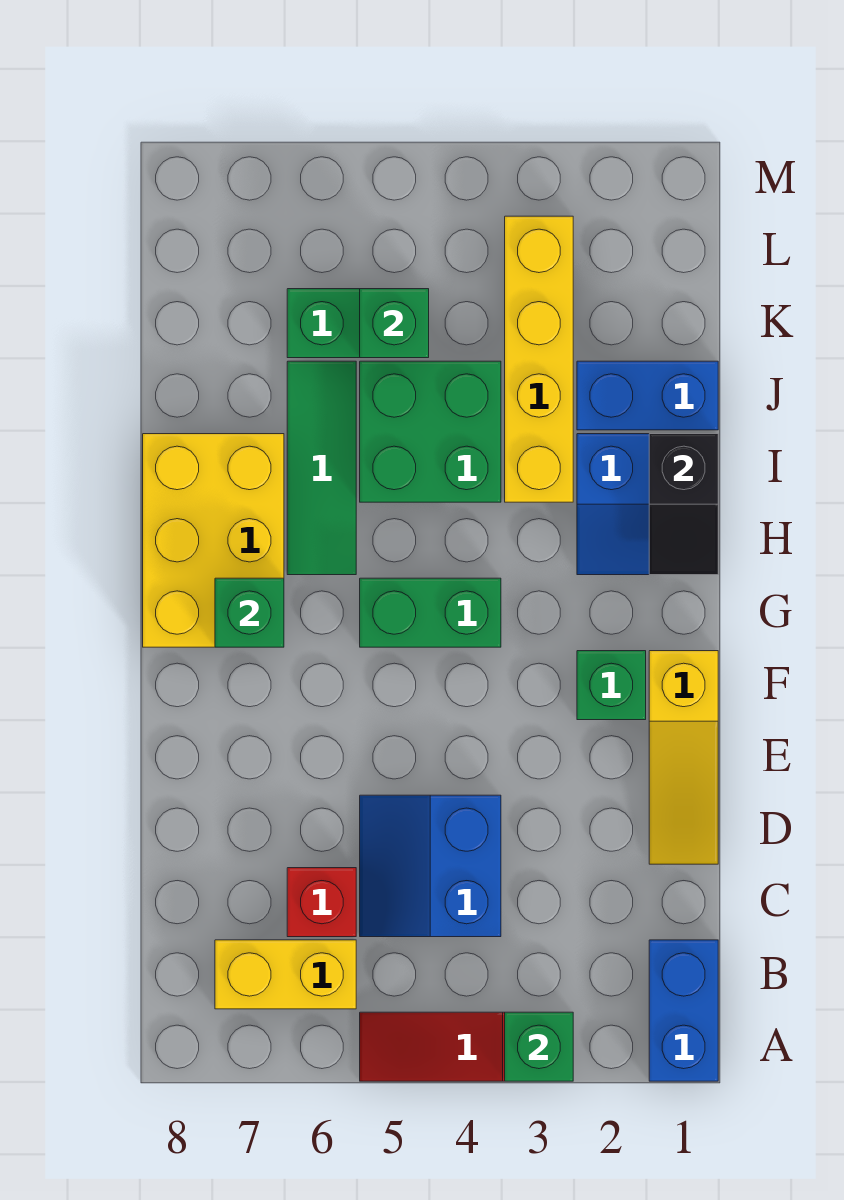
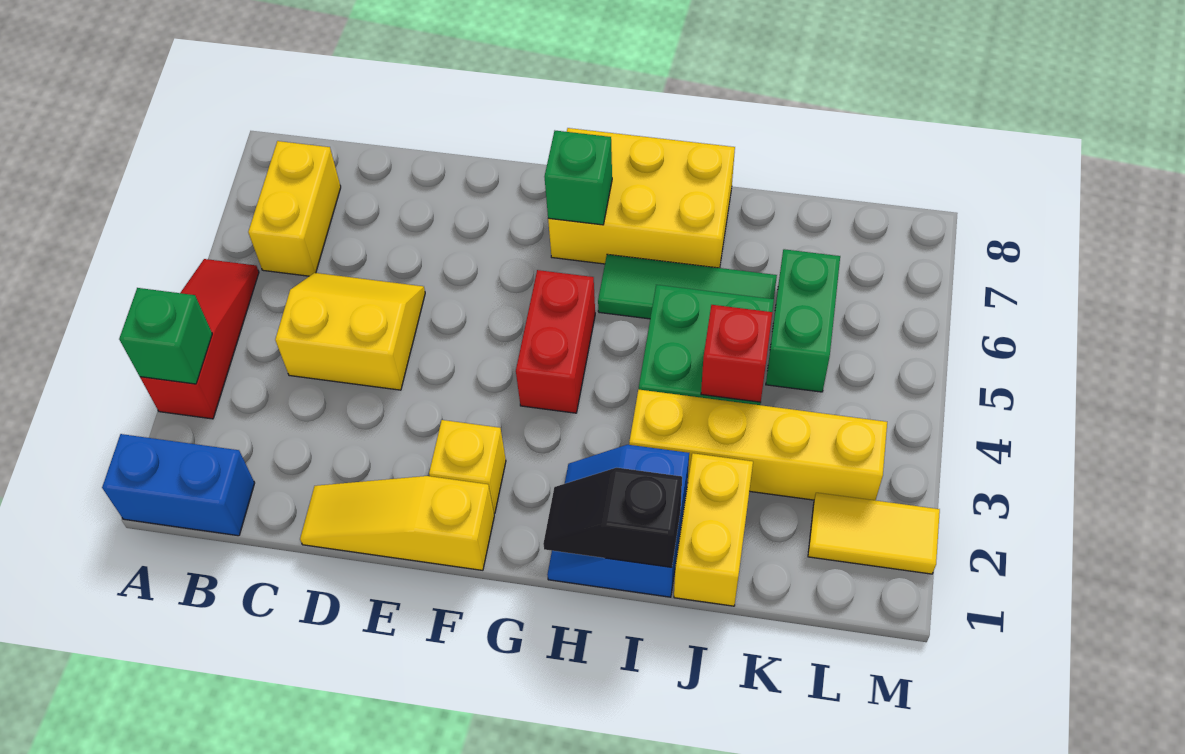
blue slope C4:D5 level 1 top 4 -> yellow slope C4:D5 level 1 top 4
red brick C6 level 1 -> red brick J4 level 2
green brick F2 level 1 -> yellow brick F2 level 1
green brick G4:G5 level 1 -> red brick G4:G5 level 1
blue brick J1:J2 level 1 -> yellow brick J1:J2 level 1
green brick K5 level 2 -> none
none -> yellow tile L2:M2 level 1

